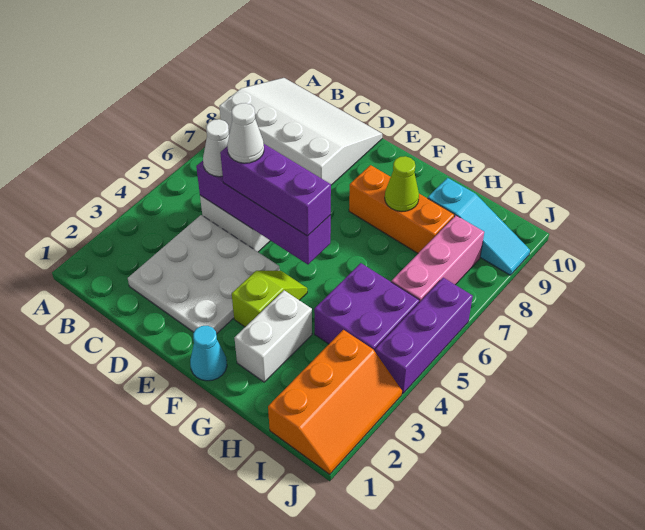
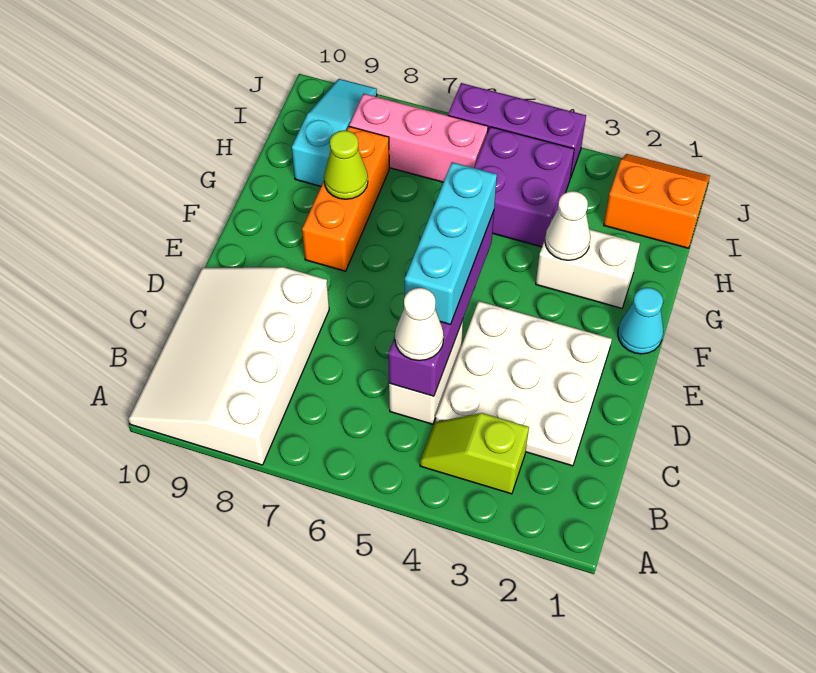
purple brick D5:F5 level 3 -> cyan brick D5:F5 level 3
white cone D5 level 4 -> white cone G3 level 2
lime slope F3:F4 level 1 top 3 -> lime slope B3:B4 level 1 top 3
orange slope I1:J3 level 1 top I -> orange slope I1:J2 level 1 top I

